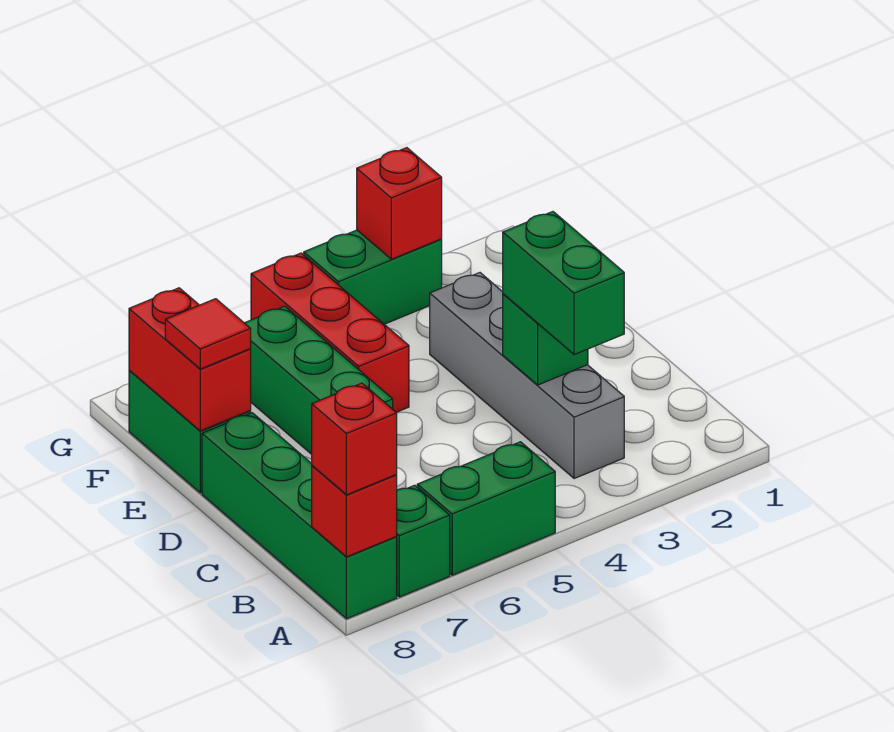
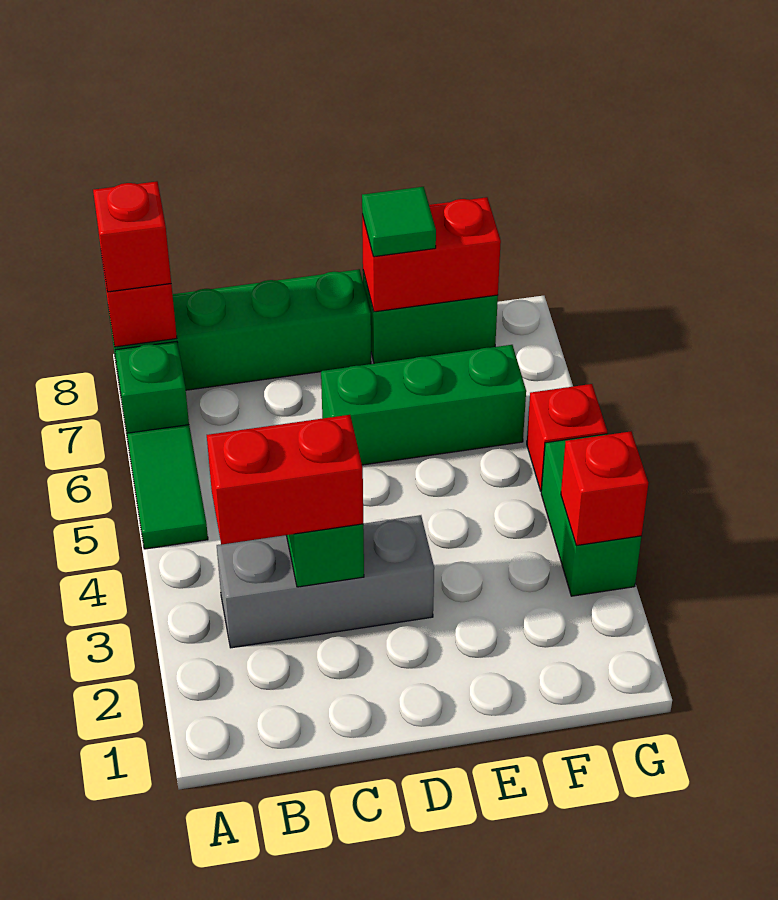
green brick A5:A6 level 1 -> green tile A5:A6 level 1
grey brick B3:E3 level 1 -> grey brick B3:D3 level 1
green brick B3:C3 level 3 -> red brick B3:C3 level 3
red brick E5:G5 level 1 -> red brick G5 level 1
red tile E8 level 3 -> green tile E8 level 3

